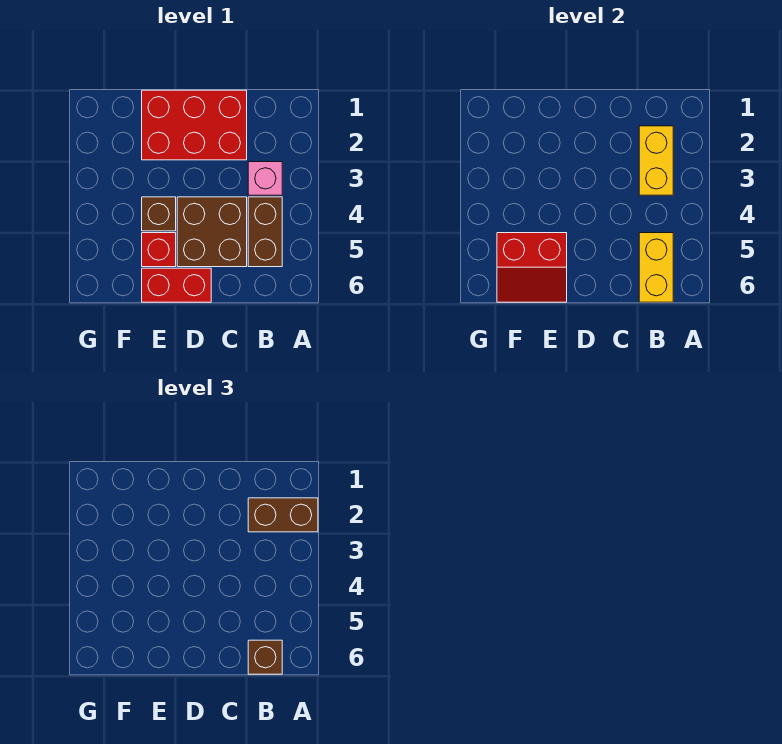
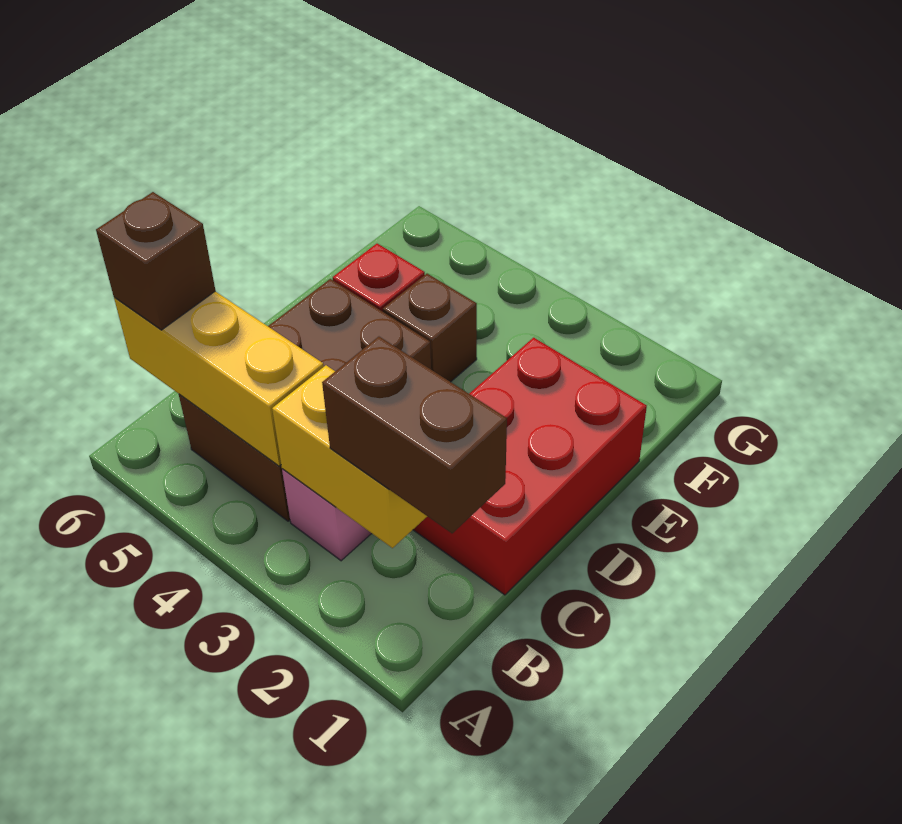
brown brick A2:B2 level 3 -> brown brick B1:B2 level 3
yellow brick B5:B6 level 2 -> yellow brick B4:B6 level 2
red brick D6:E6 level 1 -> none
red slope E5:F6 level 2 top 5 -> none

